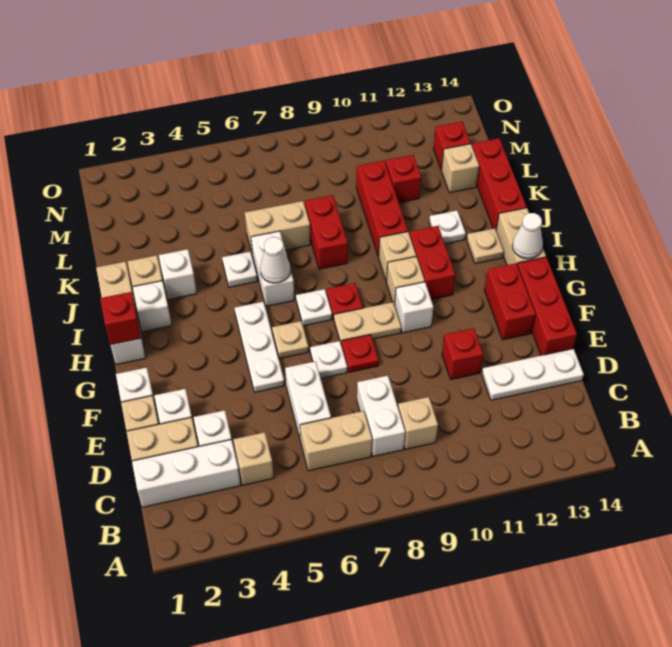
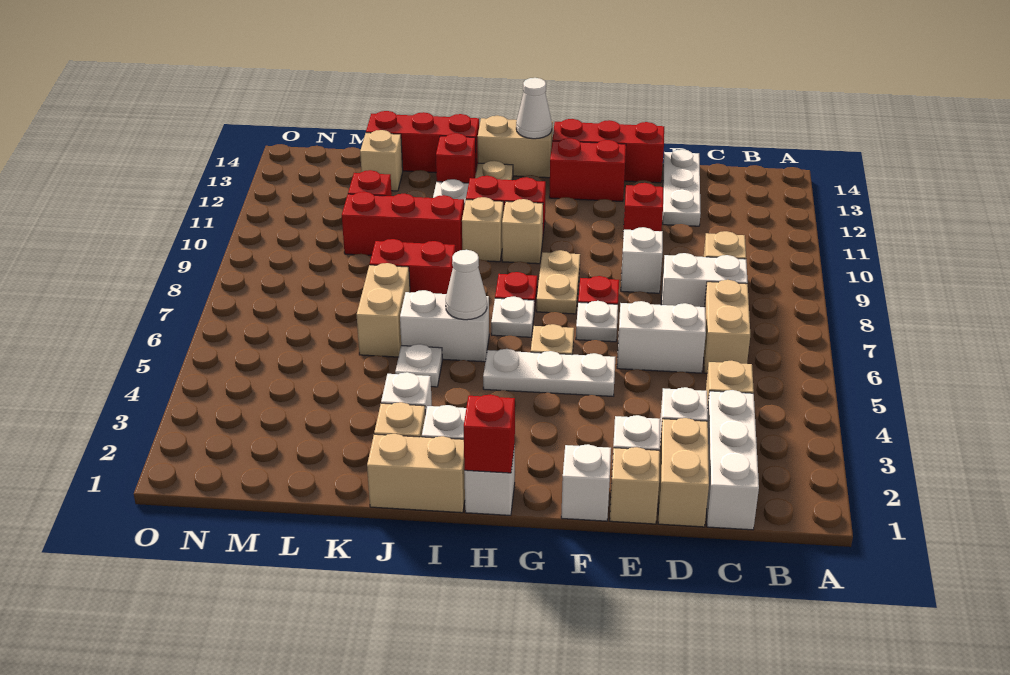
white brick G10 level 1 -> white brick E9 level 1
red brick M13 level 1 -> red brick J13 level 1

